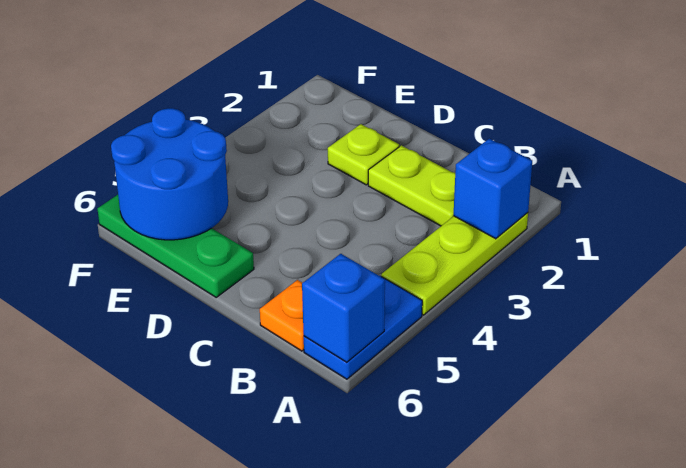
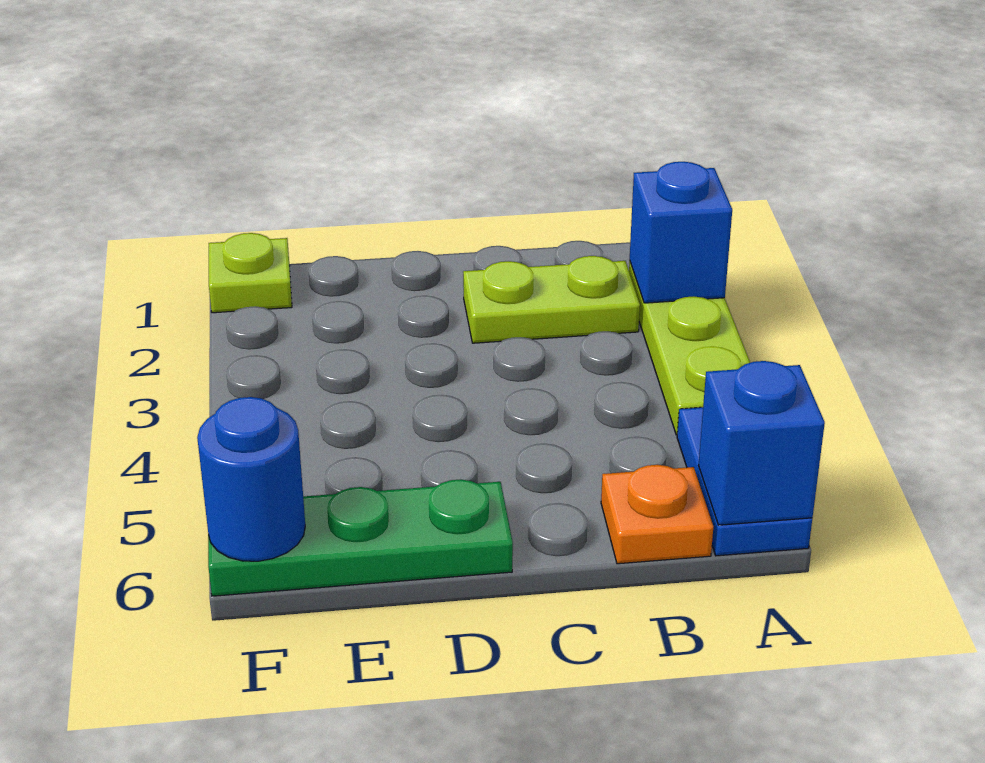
lime plate D2 level 1 -> lime plate F1 level 1
blue round brick E5:F6 level 2 -> blue round brick F6 level 2

